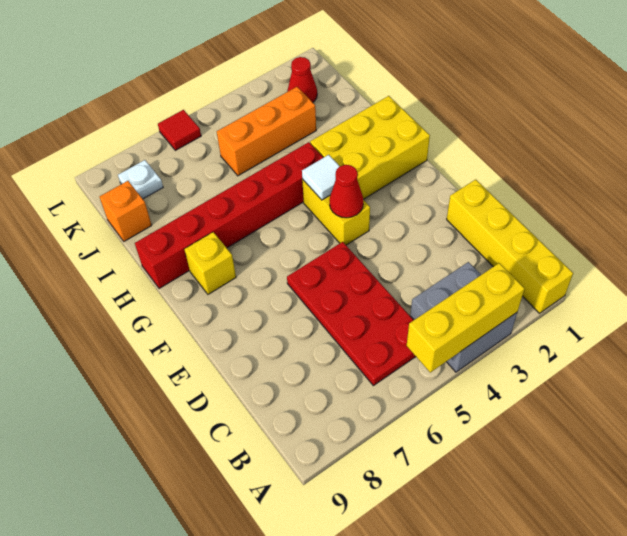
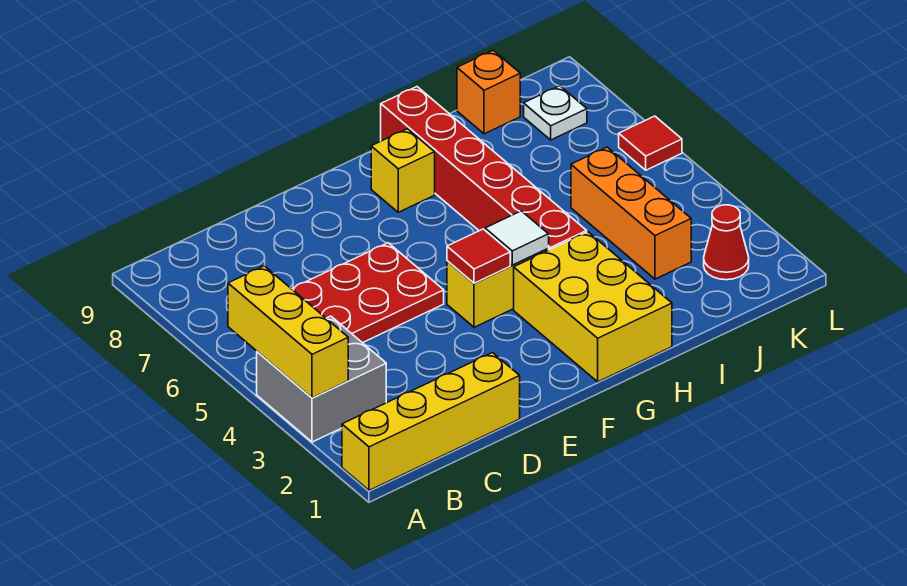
red cone F4 level 2 -> red tile F4 level 2

